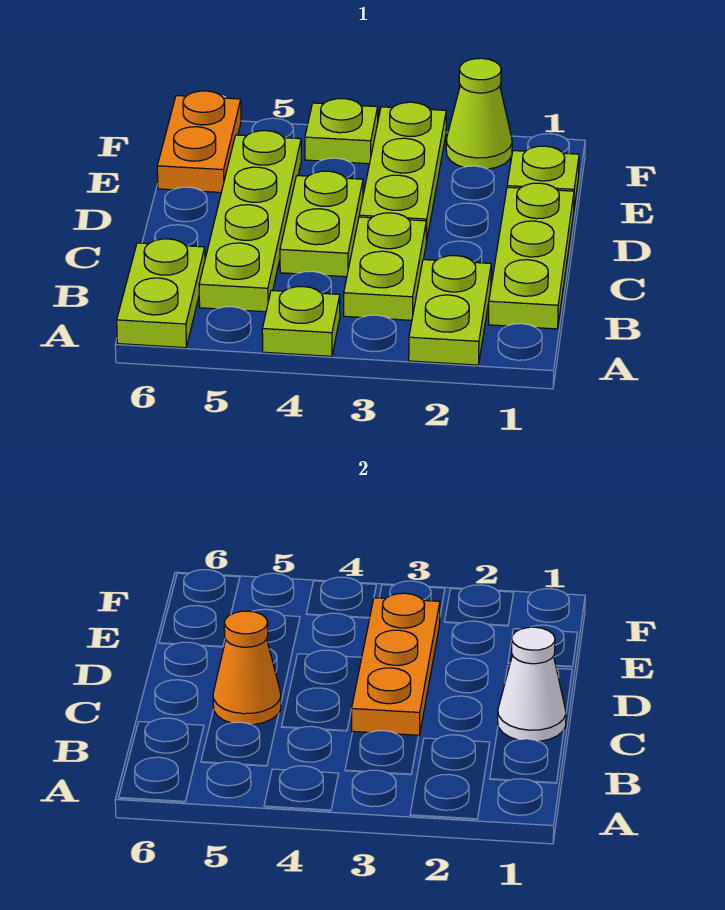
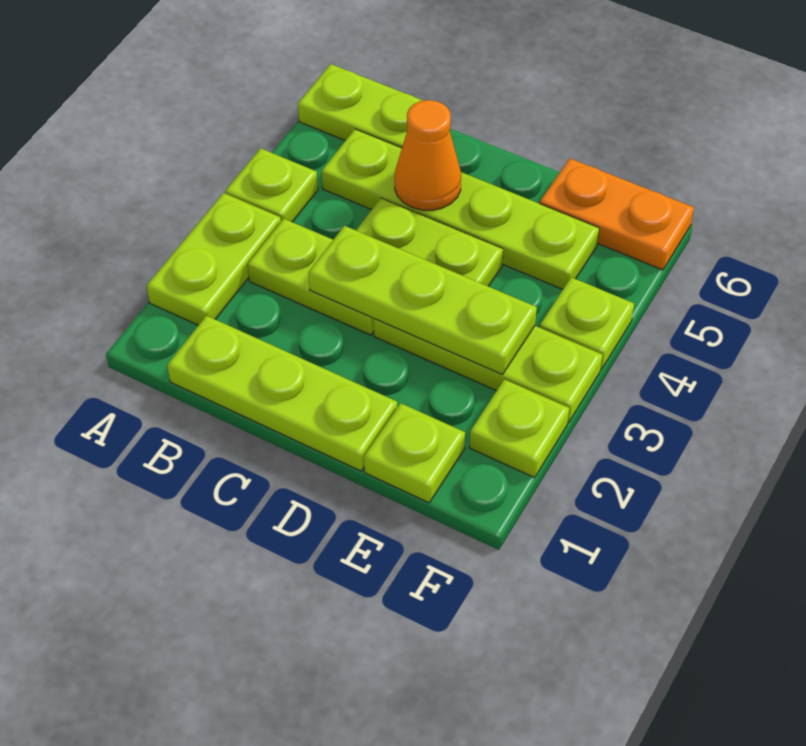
lime plate A2:B2 level 1 -> lime plate A2:A3 level 1
white cone C1 level 2 -> none
orange plate C3:E3 level 2 -> lime plate C3:E3 level 2
lime cone F2 level 1 -> lime plate F2 level 1

